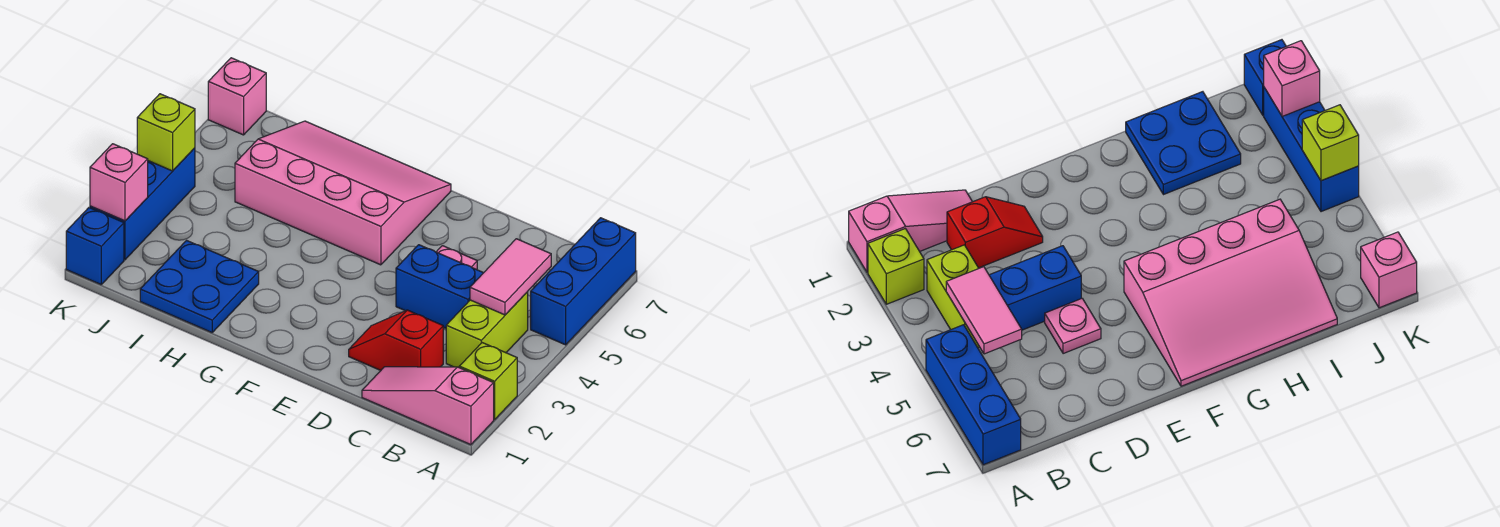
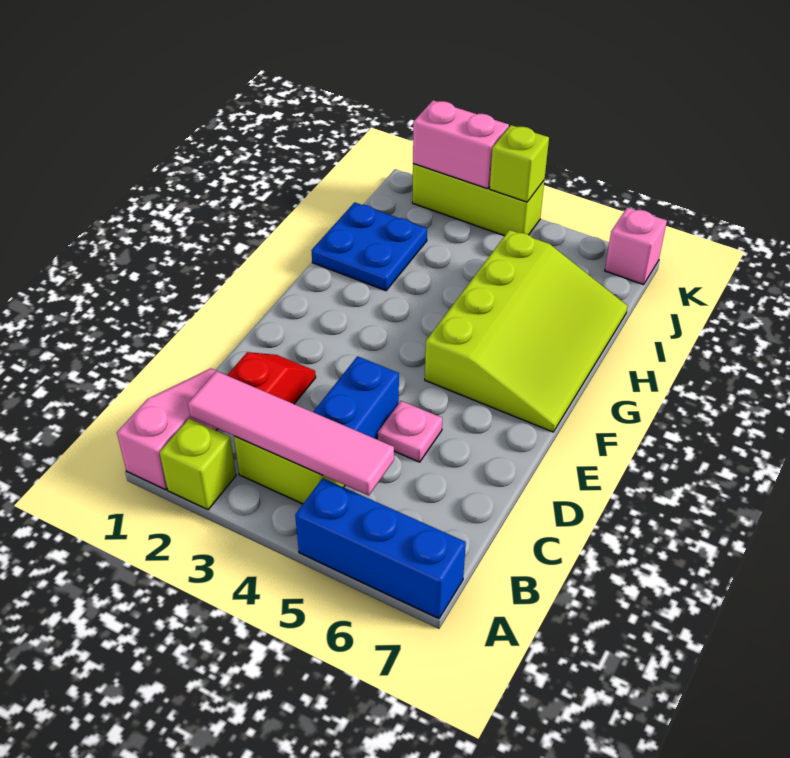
pink tile B4:B5 level 2 -> pink tile B2:B5 level 2
pink slope F5:I7 level 1 top 5 -> lime slope F5:I7 level 1 top 5
blue brick K1 level 1 -> none
blue brick K2:K4 level 1 -> lime brick K2:K4 level 1
pink brick K2 level 2 -> pink brick K2:K3 level 2

